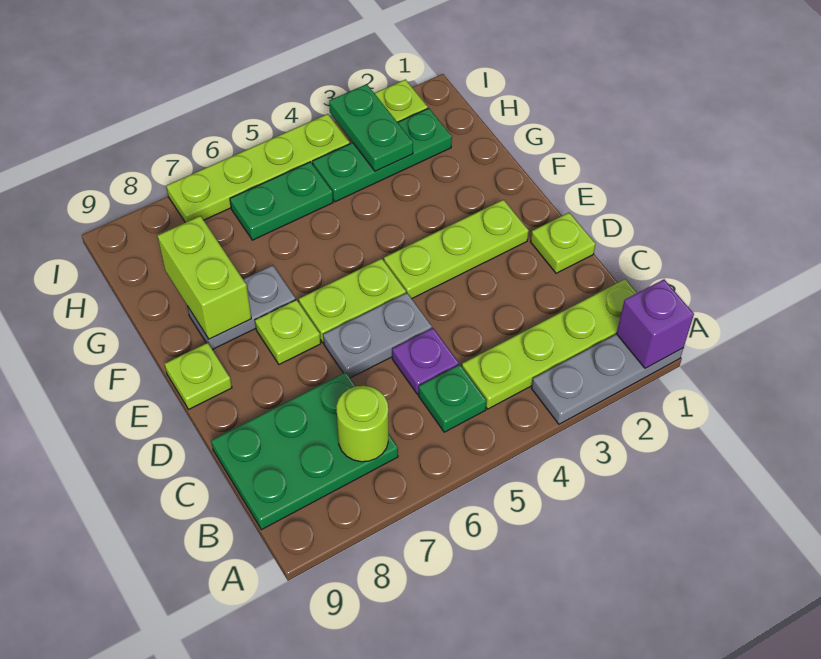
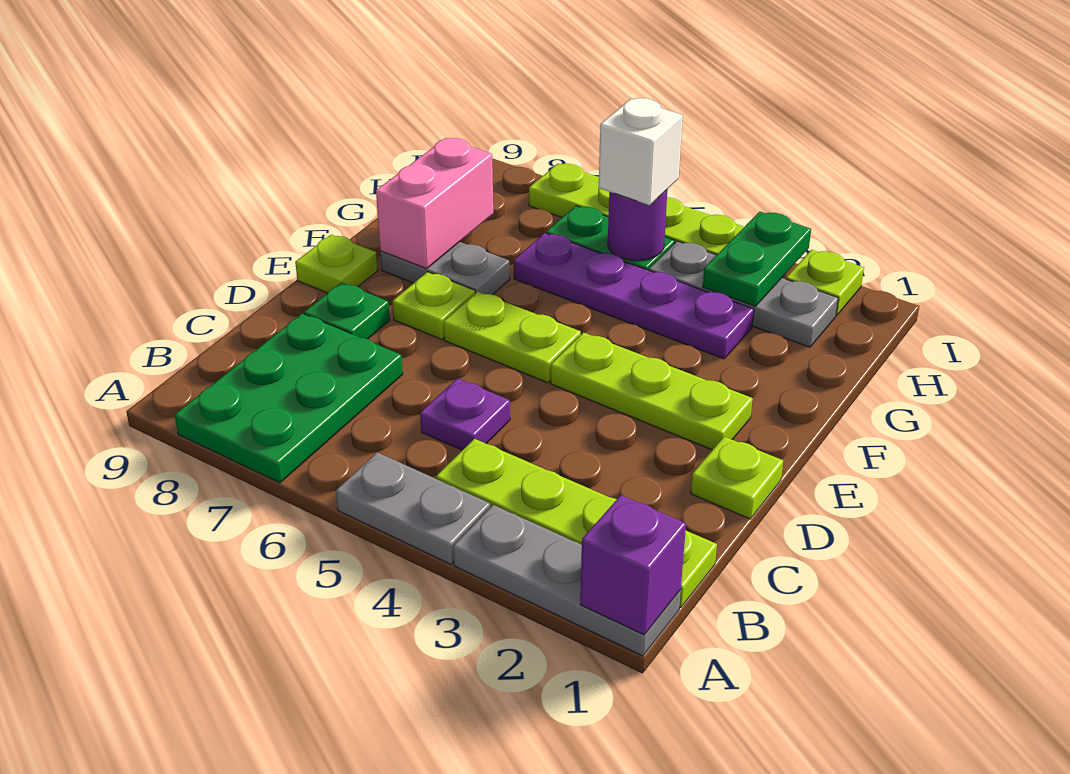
green plate B5 level 1 -> green plate D8 level 1
green plate B7:C9 level 1 -> green plate A7:C8 level 1
lime round brick B7 level 2 -> none
grey plate D5:D6 level 1 -> grey plate A4:A5 level 1
lime brick F8:G8 level 2 -> pink brick F8:G8 level 2
none -> purple plate G3:G6 level 1
green plate H2:H4 level 1 -> grey plate H2:H4 level 1
none -> purple round brick H5 level 2
none -> white brick H5 level 3

